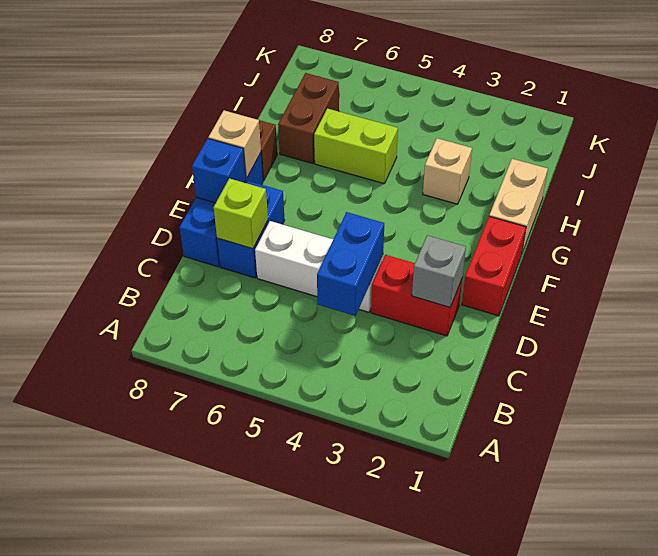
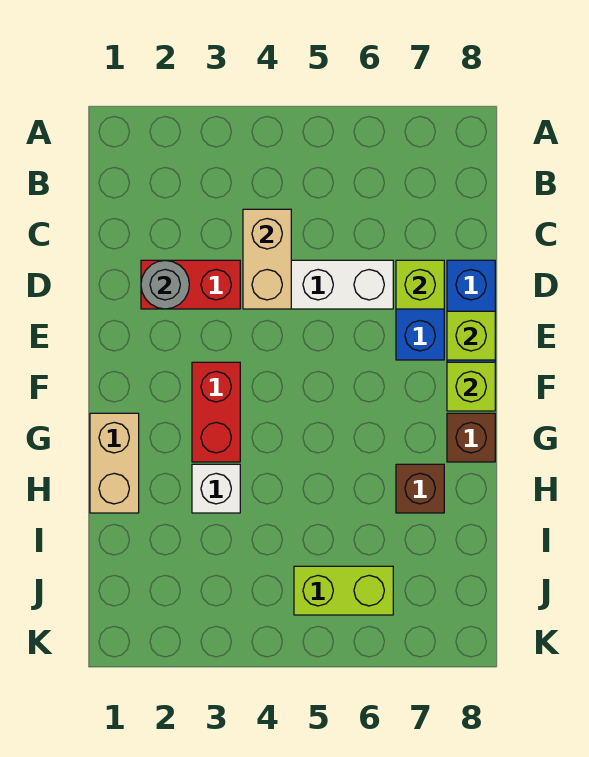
blue brick C4:D4 level 2 -> tan brick C4:D4 level 2
grey brick D2 level 2 -> grey round brick D2 level 2
red brick E1:F1 level 1 -> red brick F3:G3 level 1
blue brick E8 level 2 -> lime brick E8 level 2
tan brick F8 level 2 -> lime brick F8 level 2
tan brick H3 level 1 -> white brick H3 level 1
lime brick H5:H6 level 1 -> lime brick J5:J6 level 1
brown brick H7:I7 level 1 -> brown brick H7 level 1

